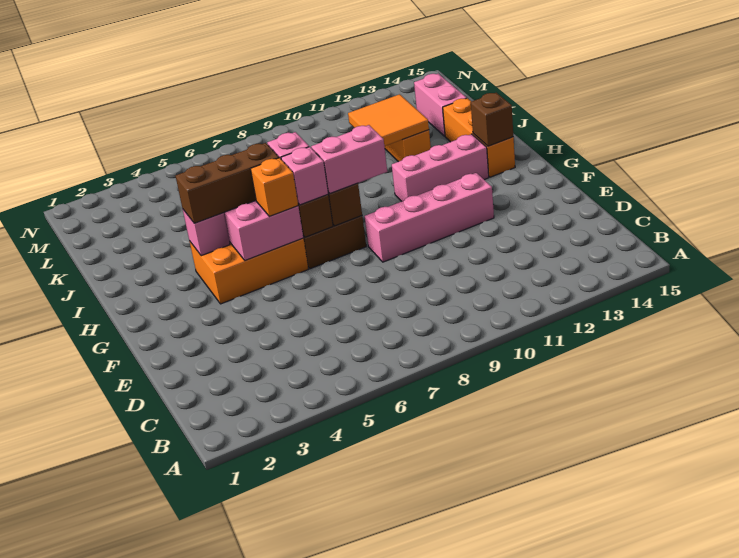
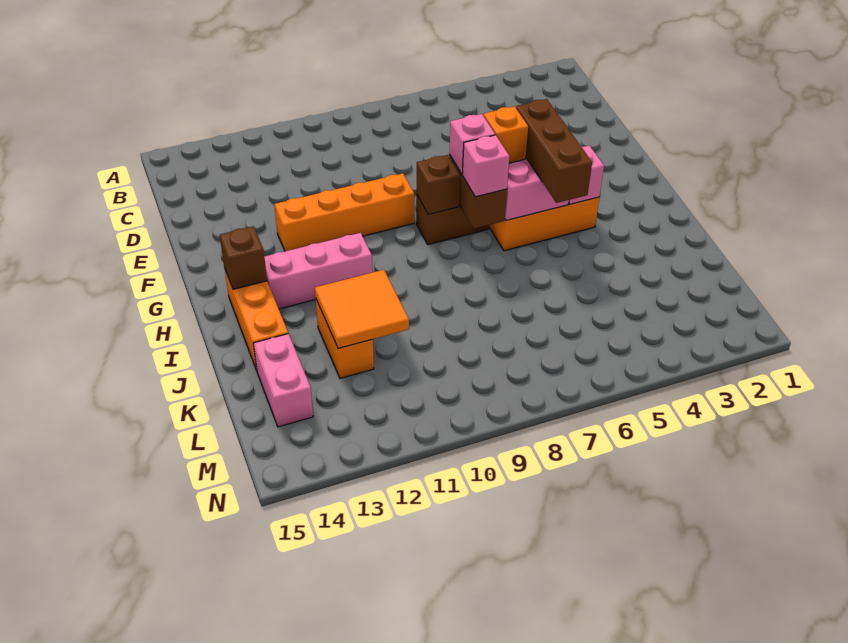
pink brick F9:F12 level 1 -> orange brick F9:F12 level 1
pink brick G8:G9 level 3 -> none
brown brick H4:H6 level 3 -> brown brick G5:I5 level 3

